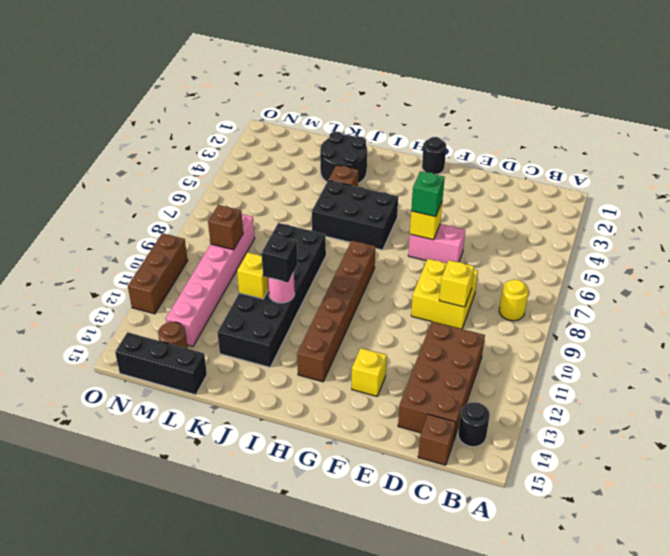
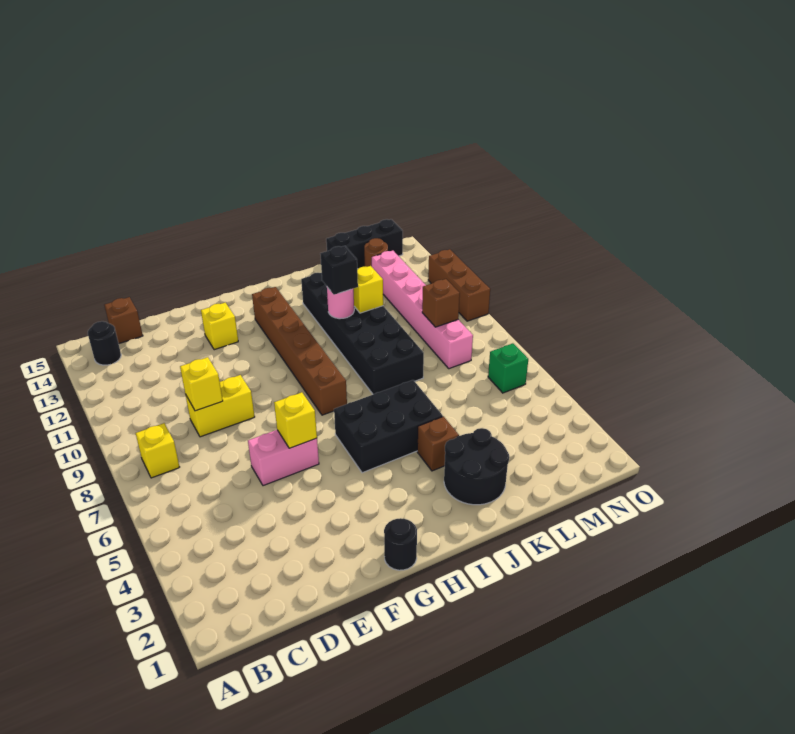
yellow round brick B8 level 1 -> yellow brick B8 level 1
brown brick C11:D14 level 1 -> none
yellow brick D8:E9 level 1 -> yellow brick D9:E9 level 1
green brick F6 level 3 -> green brick N6 level 1

